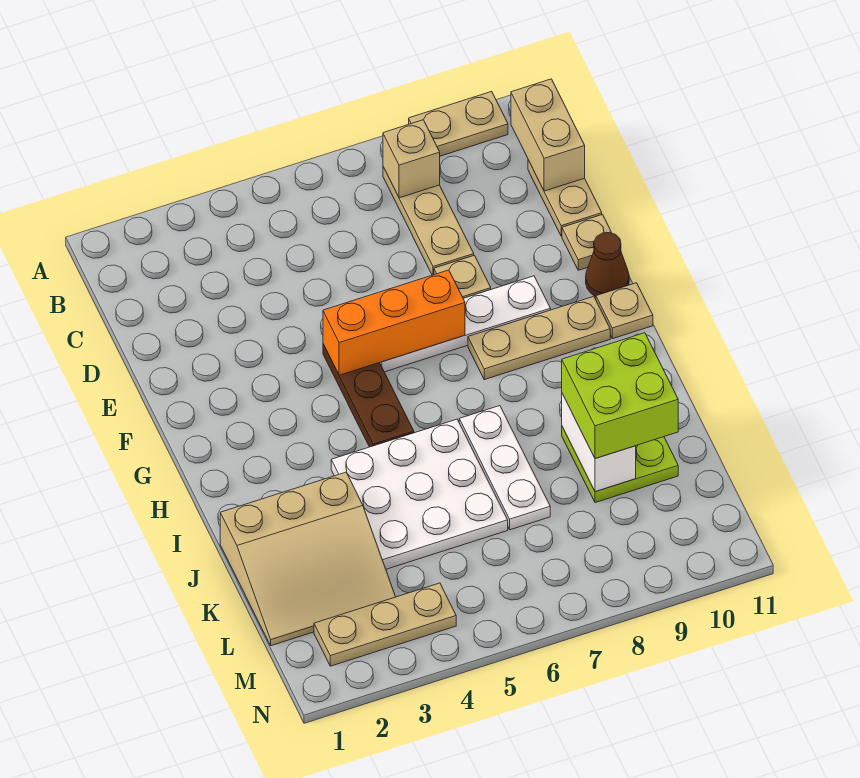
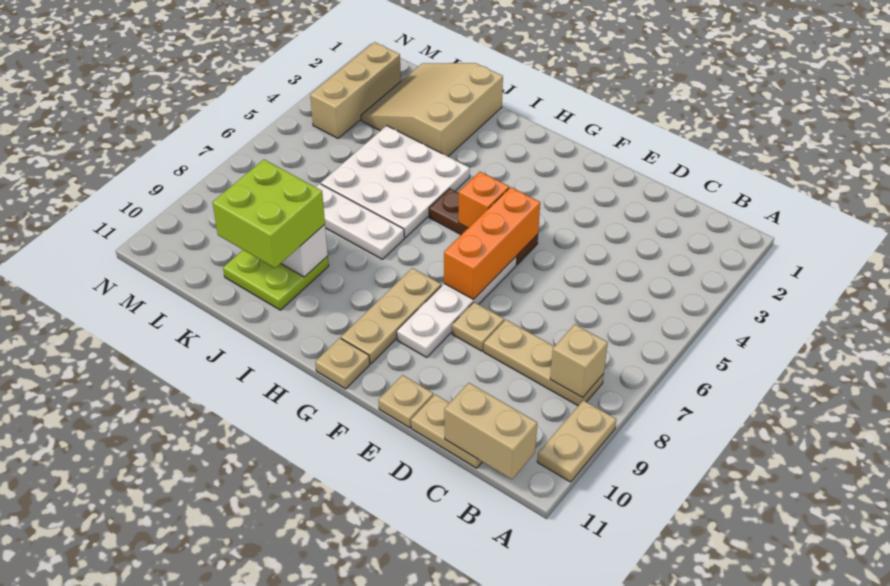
brown cone F11 level 1 -> none
none -> orange brick G5 level 2
tan plate M2:M4 level 1 -> tan brick M2:M4 level 1

